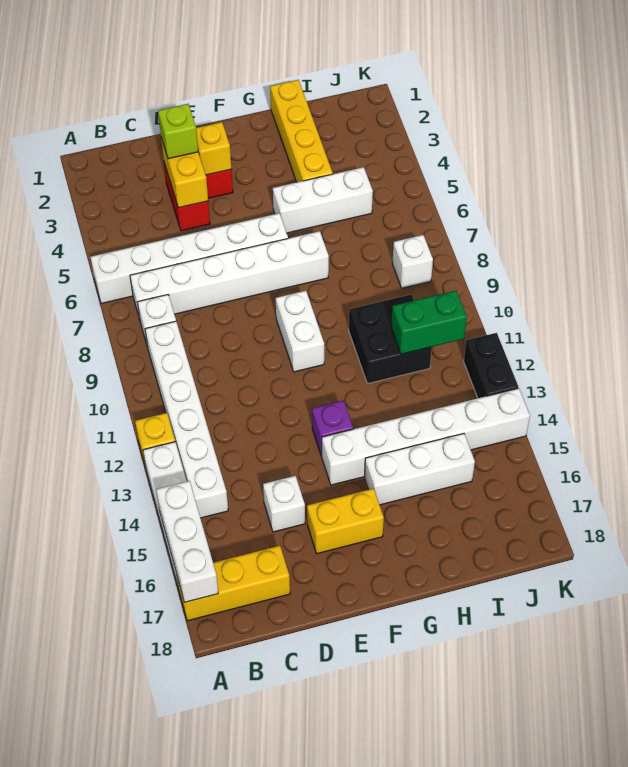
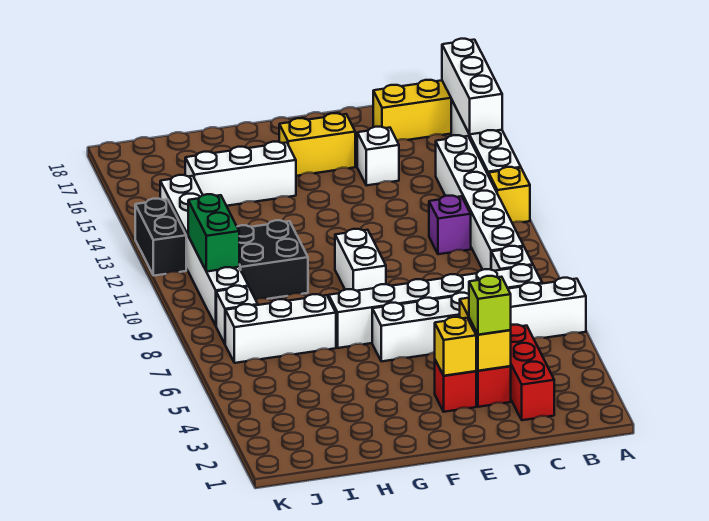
none -> red brick C2:C4 level 1
purple brick F13 level 1 -> purple brick C11 level 1
white brick F14:K14 level 1 -> white brick J9:J14 level 1
white brick G5:I5 level 1 -> white brick H7:J7 level 1
yellow brick H1:H4 level 1 -> none
green brick I11:J11 level 2 -> green brick J10:J11 level 2

